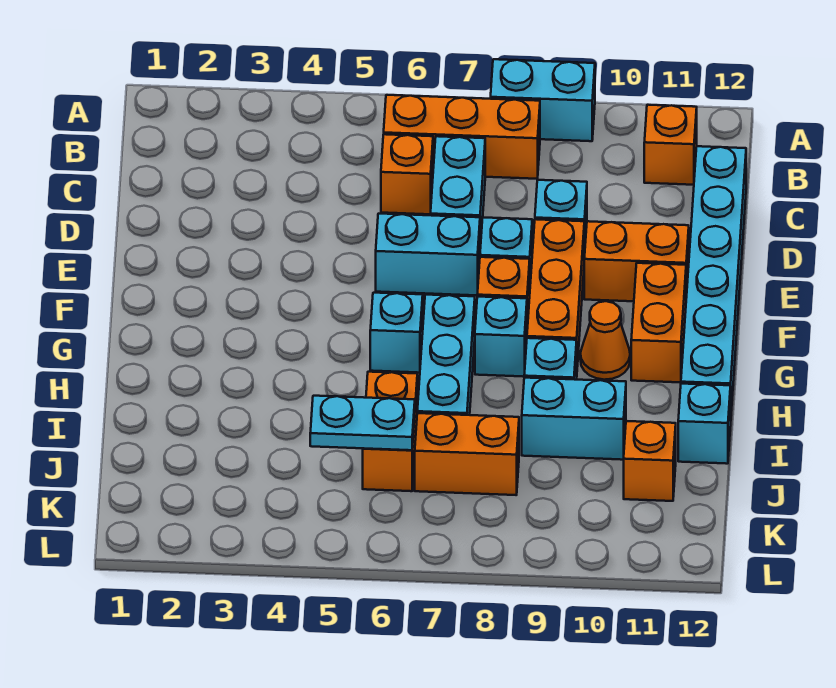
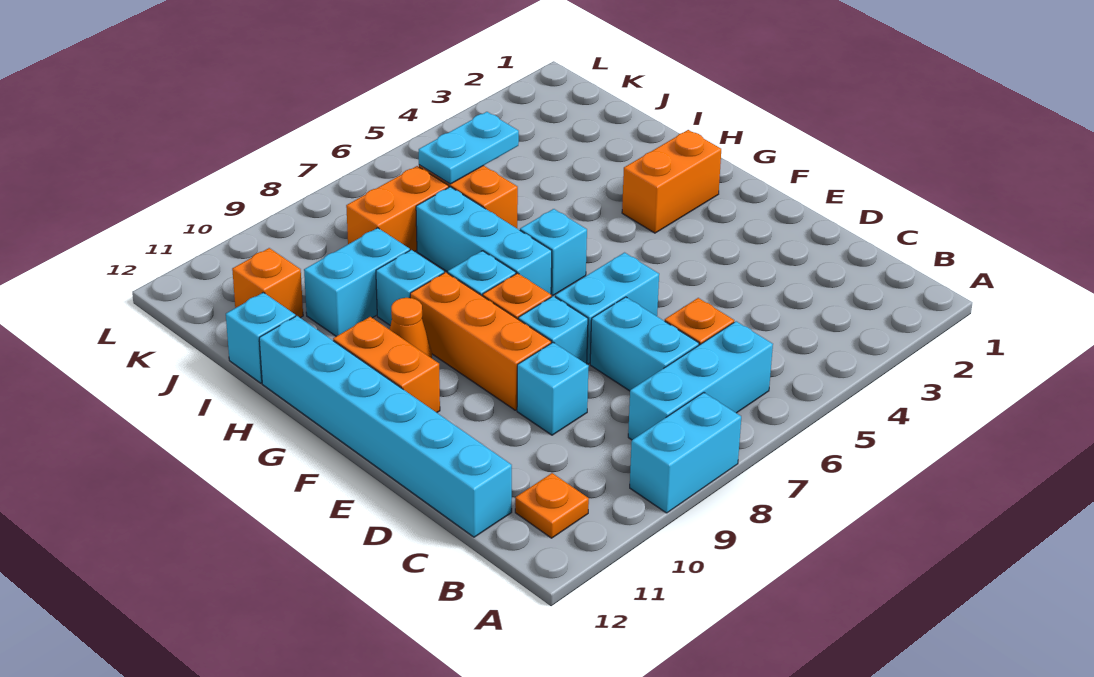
orange brick B6:B8 level 1 -> cyan brick B6:B8 level 1
orange brick B11 level 1 -> orange plate B11 level 1
orange brick E10:E11 level 1 -> orange brick G2:G3 level 1

